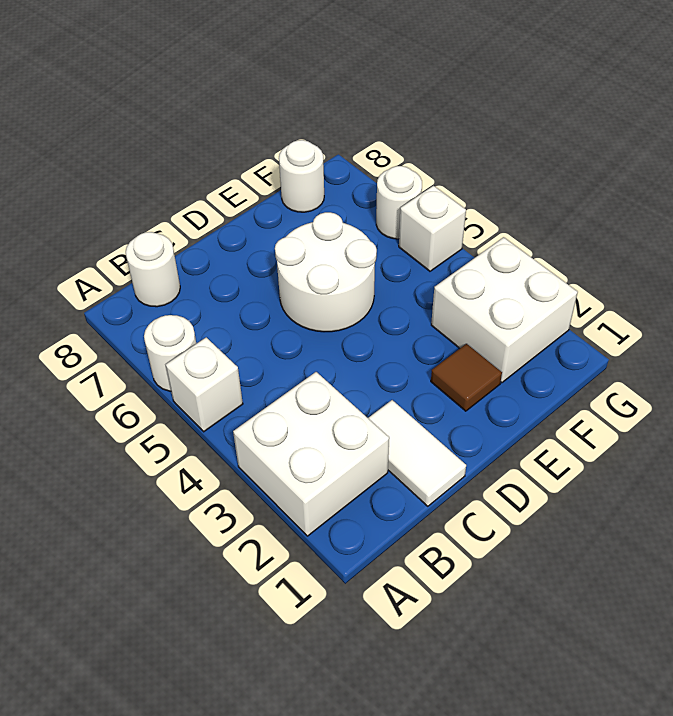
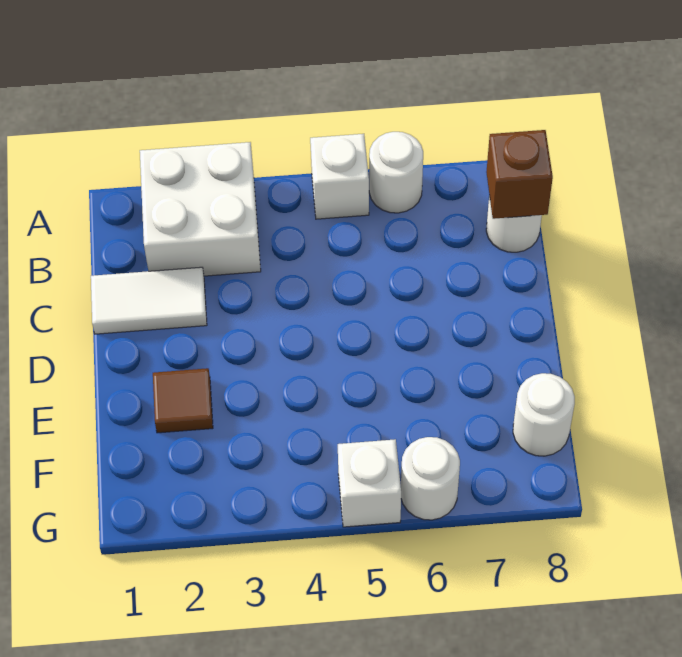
none -> brown brick B8 level 2
white round brick D5:E6 level 1 -> none
white brick F2:G3 level 1 -> none

